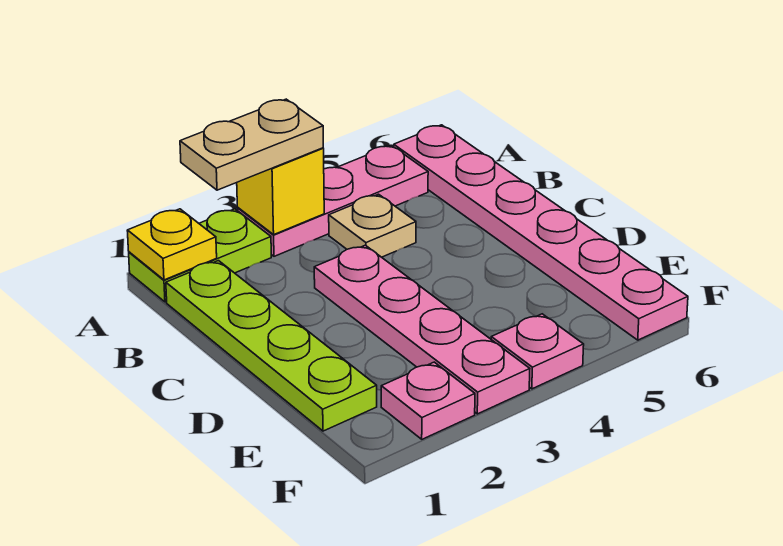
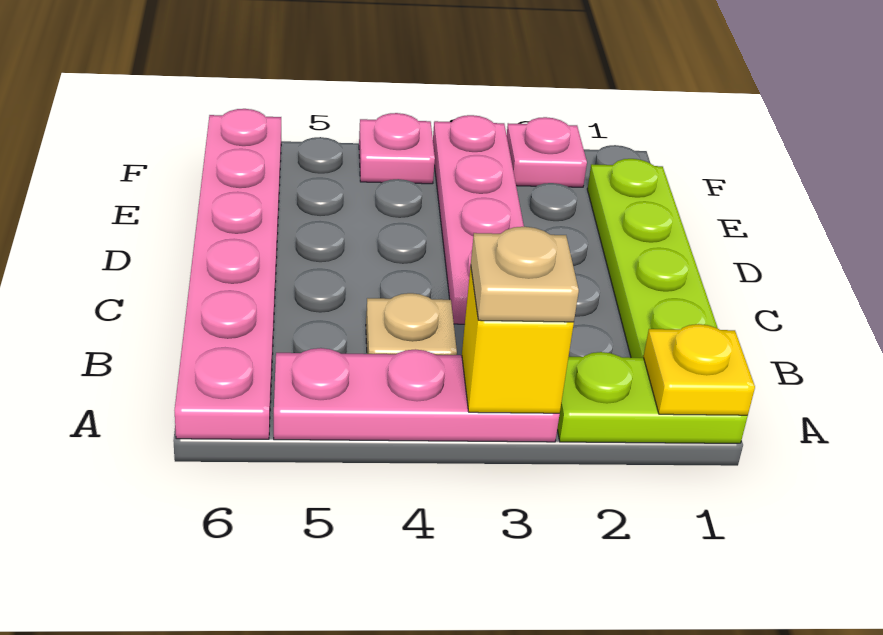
tan plate A2:A3 level 3 -> tan plate A3 level 3

